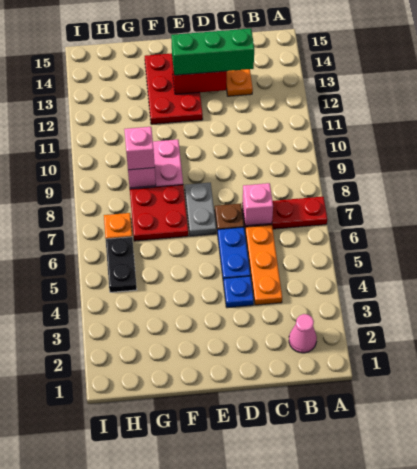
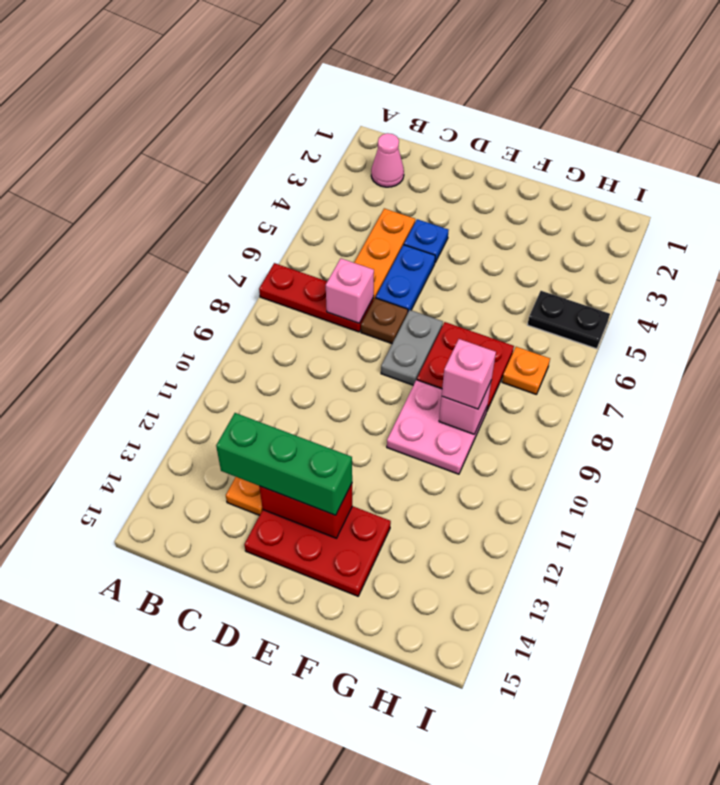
red plate E12:F14 level 1 -> red plate D13:F14 level 1
black plate H5:H6 level 1 -> black plate H5:I5 level 1

